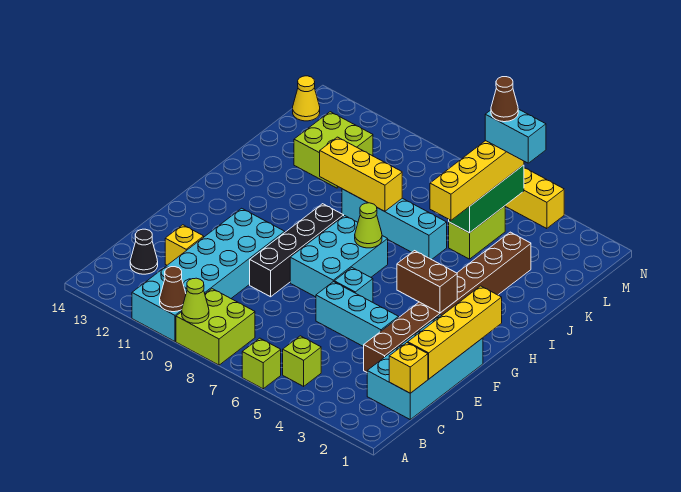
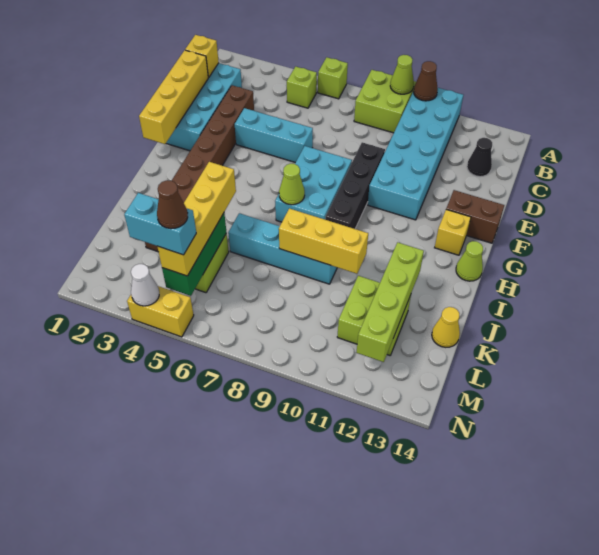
yellow brick D12 level 1 -> yellow brick G13 level 1
cyan brick F6 level 1 -> none
brown brick G3:G4 level 2 -> brown brick F13:F14 level 1
none -> lime cone H14 level 1
none -> lime brick J12:M12 level 2
yellow cone M14 level 1 -> yellow cone K14 level 1
none -> white cone N4 level 2

